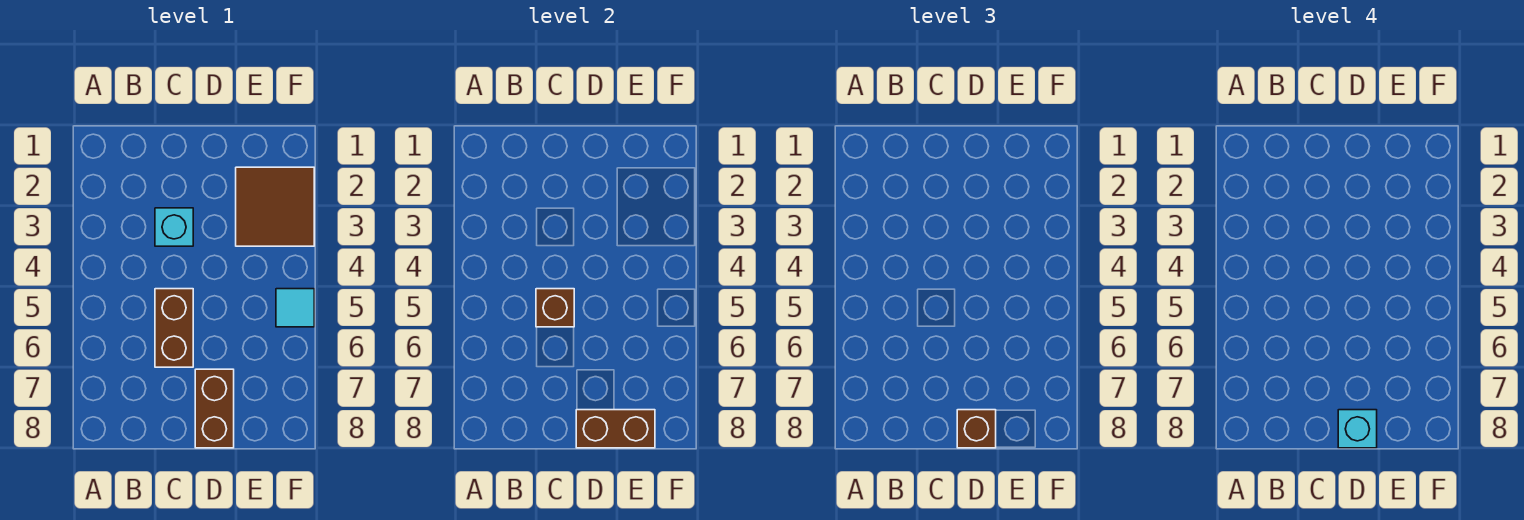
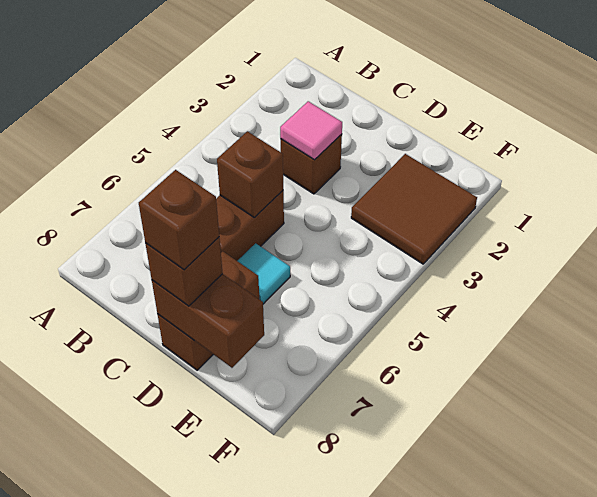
cyan brick C3 level 1 -> brown brick C3 level 1
none -> pink tile C3 level 2
cyan brick D8 level 4 -> brown brick D8 level 4
cyan tile F5 level 1 -> cyan tile D6 level 1

